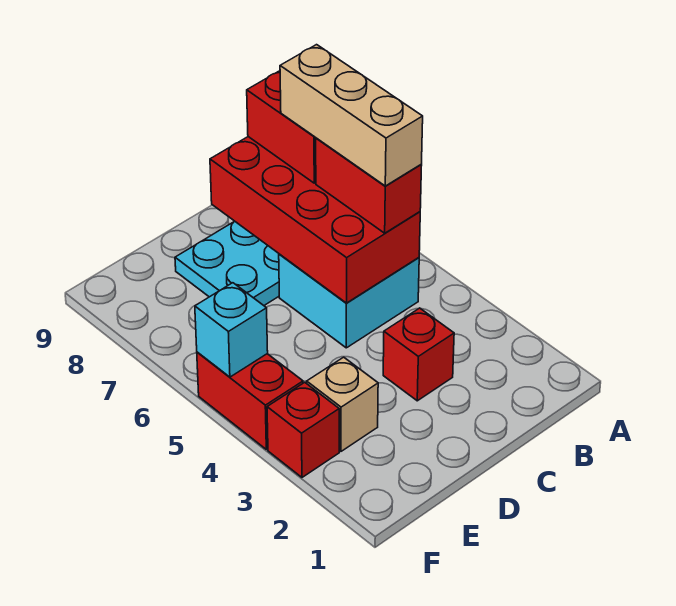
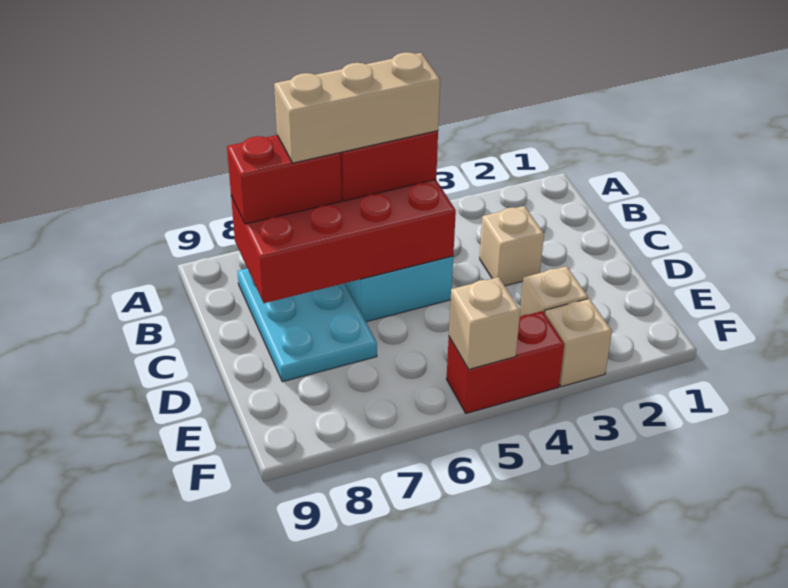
red brick C3 level 1 -> tan brick C3 level 1
red brick F3 level 1 -> tan brick F3 level 1
cyan brick F5 level 2 -> tan brick F5 level 2

